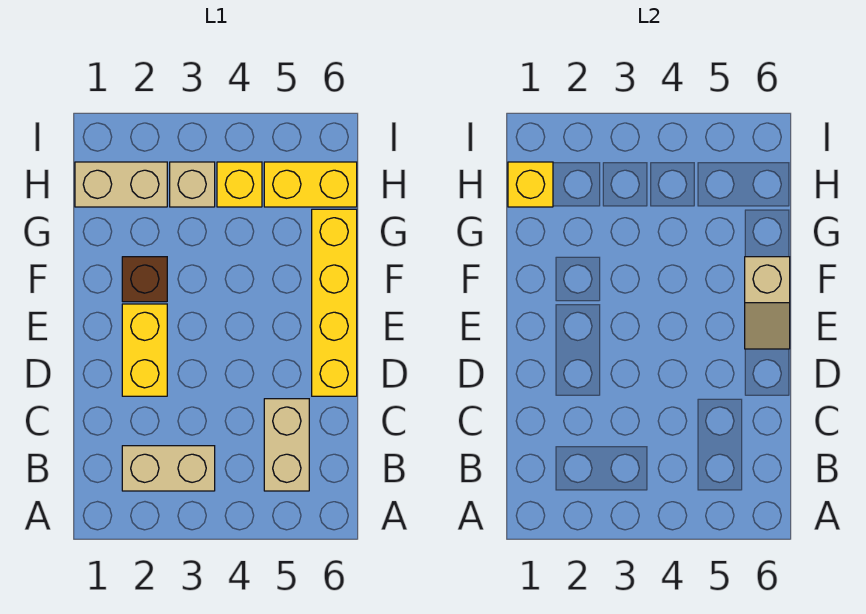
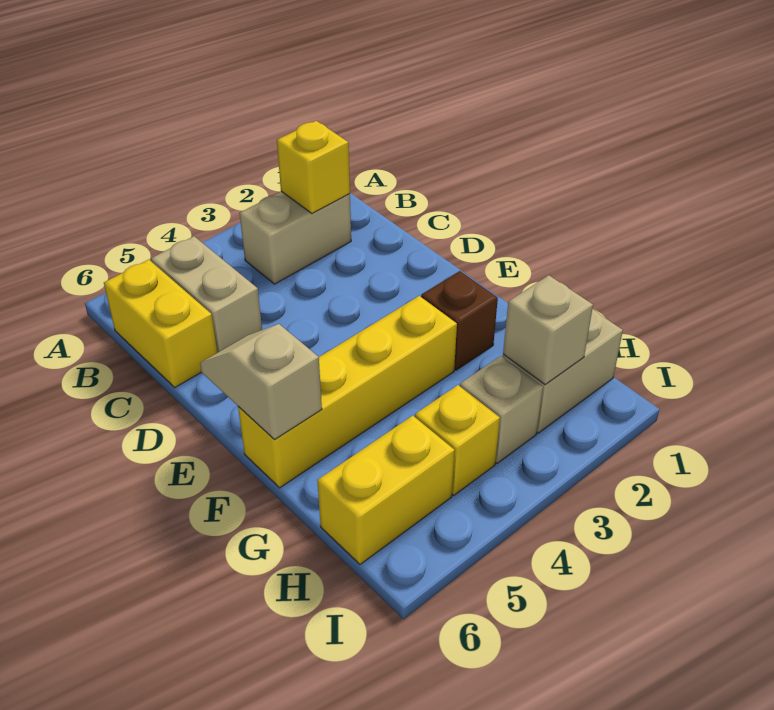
yellow brick D2:E2 level 1 -> yellow brick B6:C6 level 1
yellow brick D6:G6 level 1 -> yellow brick F3:F6 level 1
yellow brick H1 level 2 -> yellow brick B2 level 2
none -> tan brick H2 level 2

